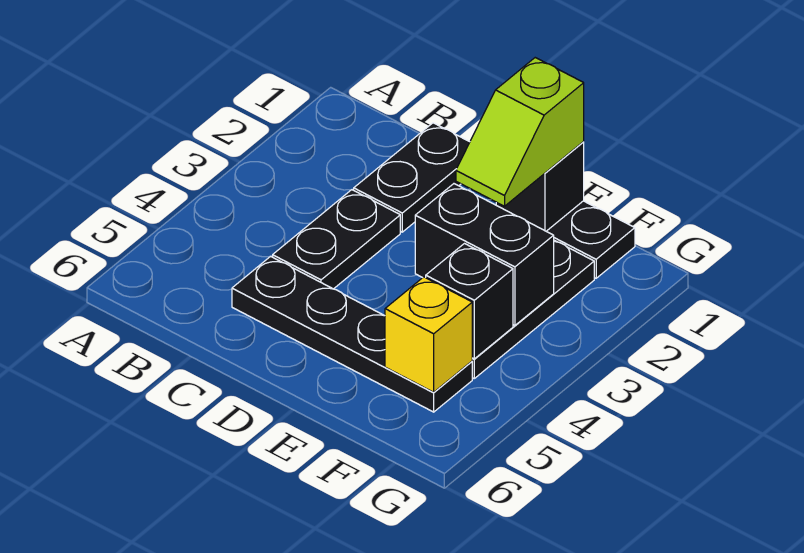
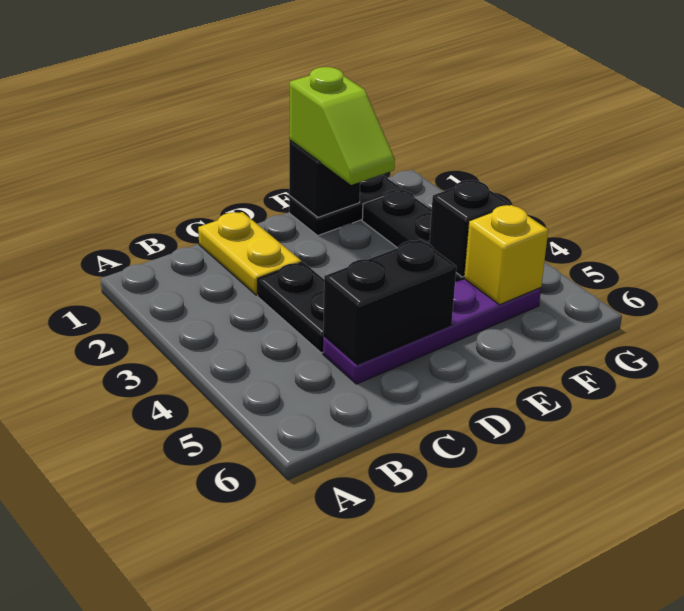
black plate C1:C2 level 1 -> yellow plate C1:C2 level 1
black plate C5:F5 level 1 -> purple plate C5:F5 level 1
black brick E3:F3 level 2 -> black brick C5:D5 level 2

